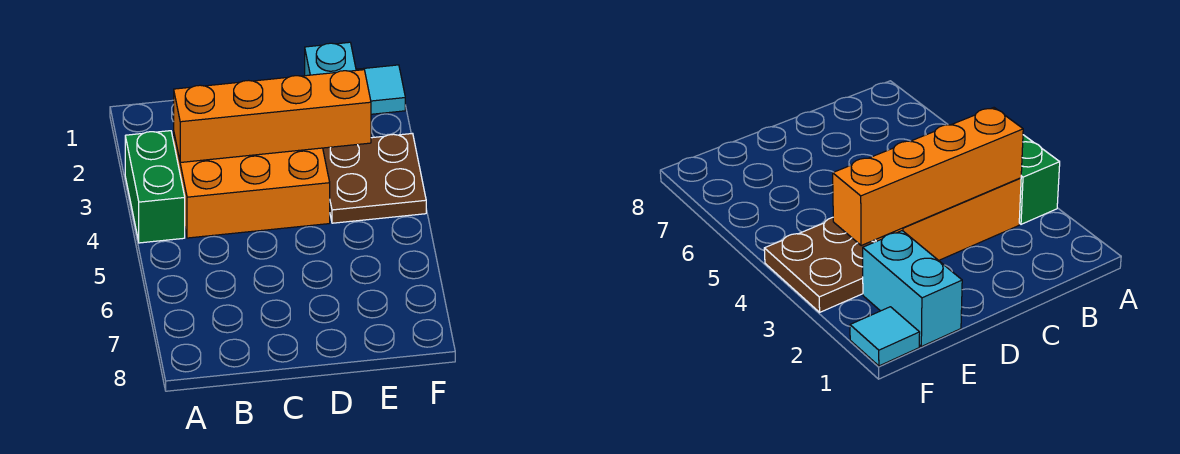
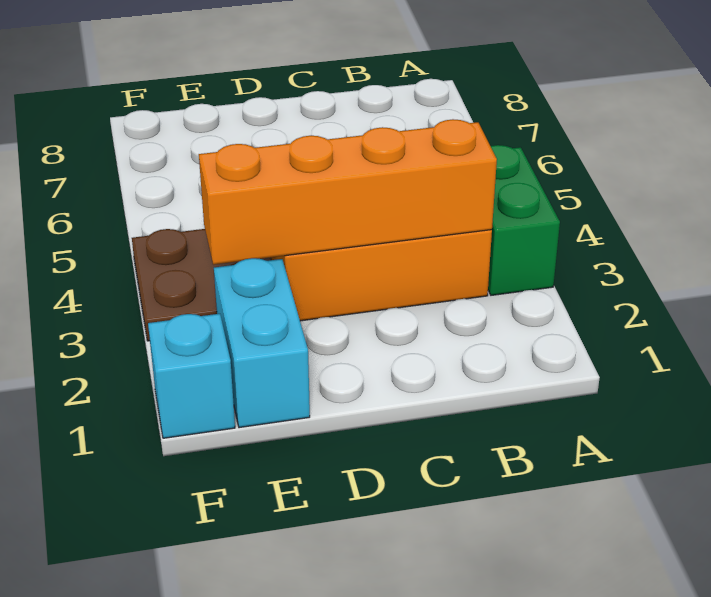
cyan tile F1 level 1 -> cyan brick F1 level 1

